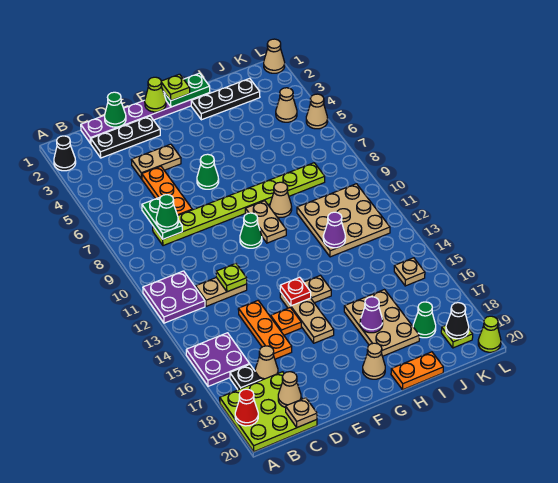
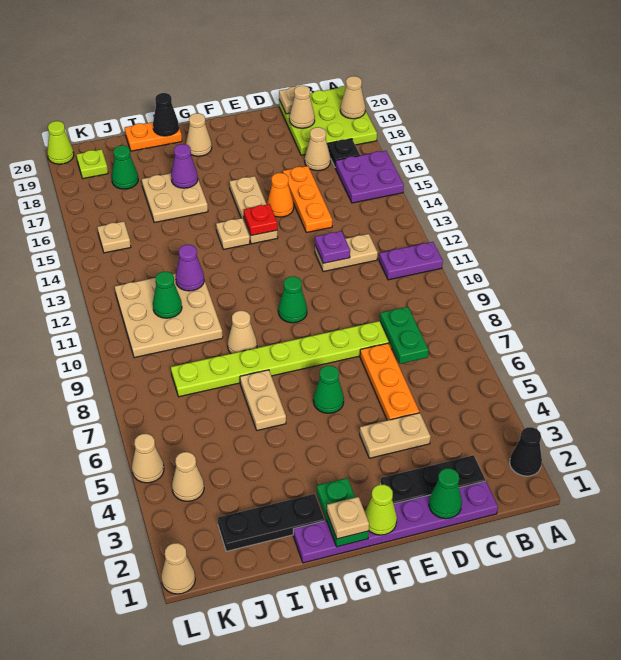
purple plate A11:B12 level 1 -> purple plate A11:B11 level 1
red cone A19 level 2 -> tan cone A19 level 2
green cone C8 level 3 -> green cone J11 level 2
lime plate D12 level 2 -> purple plate D12 level 2
orange plate E15 level 1 -> orange cone E15 level 1
green plate G1:H1 level 2 -> green plate G1:G2 level 2
lime plate G1 level 3 -> tan plate G1 level 3
tan plate G9:G10 level 1 -> tan plate H6:H7 level 1
tan plate H16:I18 level 1 -> tan plate H16:I17 level 1
black cone K19 level 2 -> black cone H20 level 2

